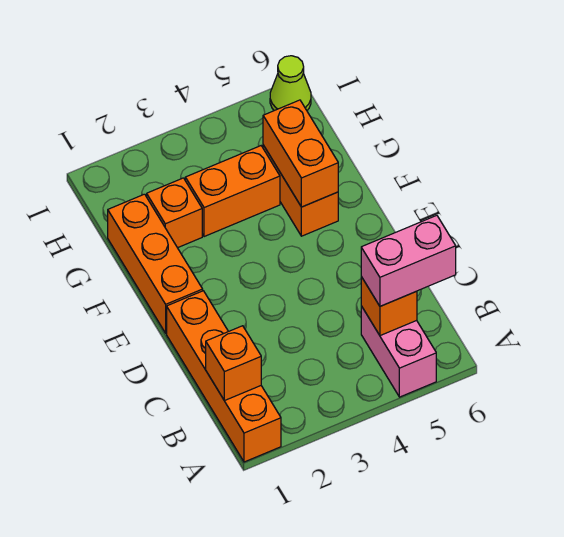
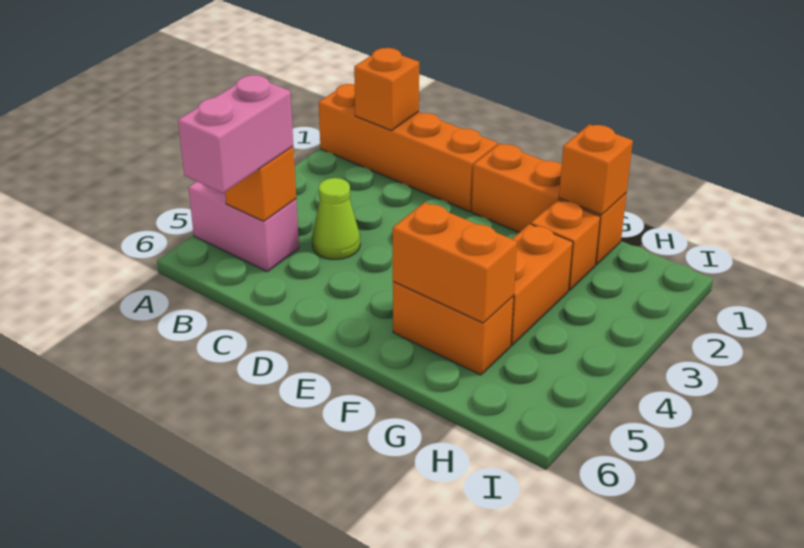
none -> orange brick G1 level 2
lime cone I6 level 1 -> lime cone C4 level 1

